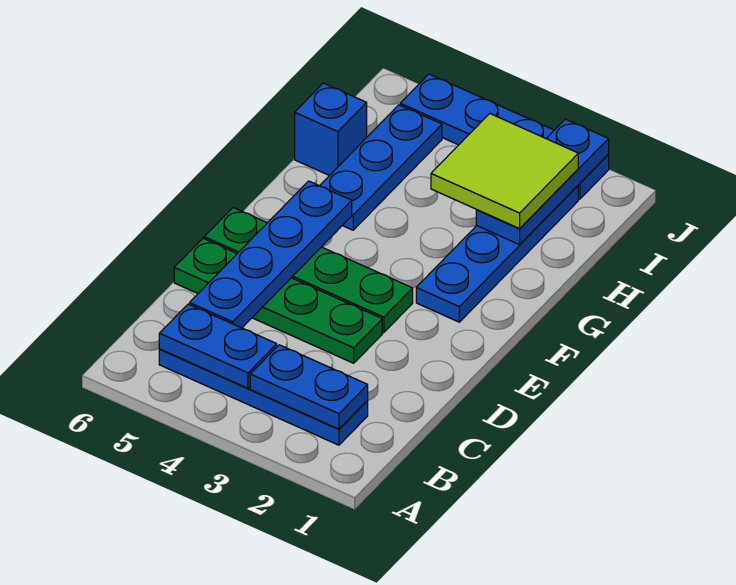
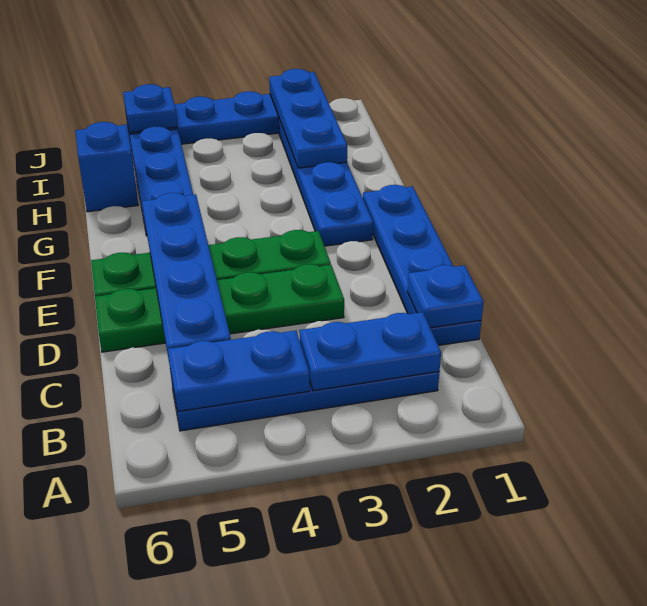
none -> blue plate C1:F1 level 1
none -> blue plate C1 level 2
lime tile H2:I3 level 3 -> none
none -> blue plate J5 level 2

